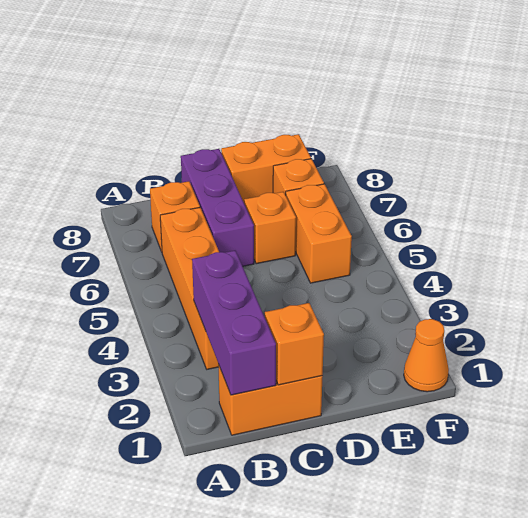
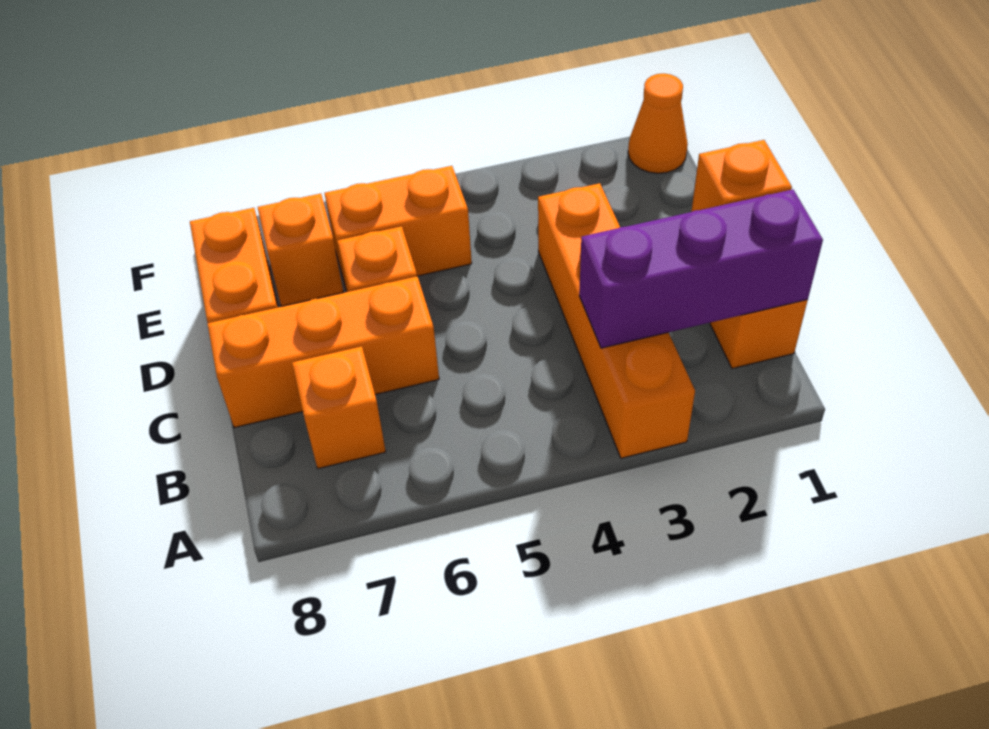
orange brick B3:B6 level 1 -> orange brick A3:D3 level 1
purple brick C6:C8 level 1 -> orange brick C6:C8 level 1

